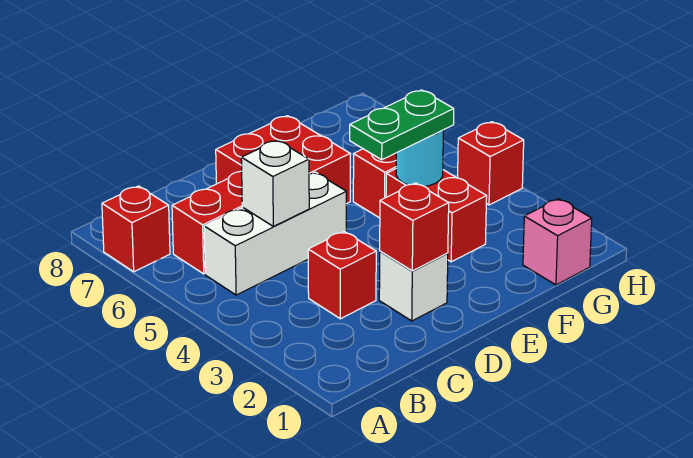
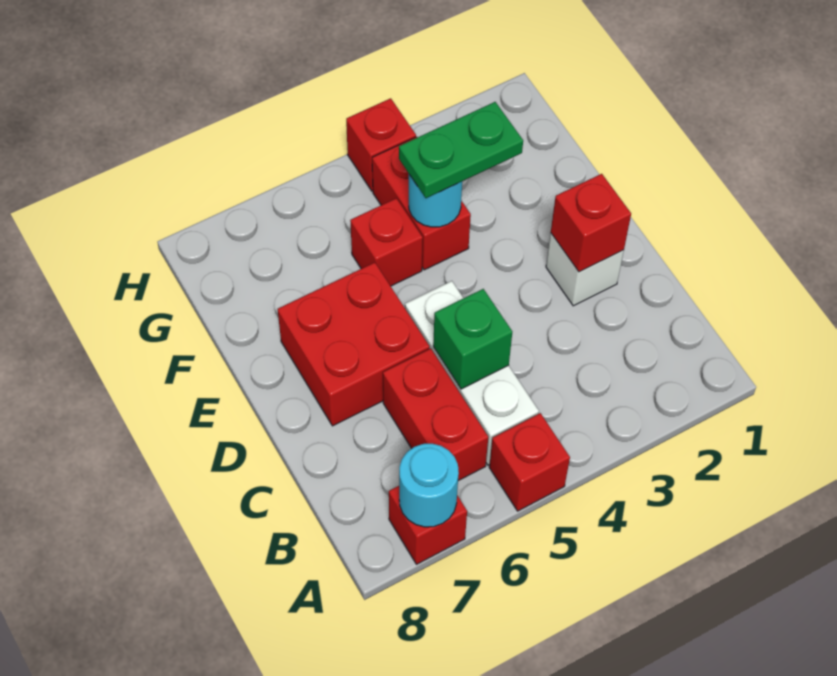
none -> cyan round brick A7 level 2
red brick C3 level 1 -> red brick A5 level 1
white brick C5 level 2 -> green brick C5 level 2
green plate E4:F4 level 3 -> green plate F3:F4 level 3
red brick F3:F4 level 1 -> red brick F4:G4 level 1
pink brick G1 level 1 -> none

